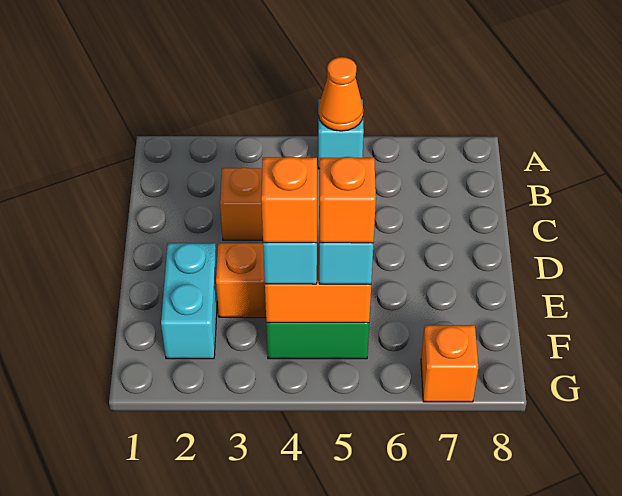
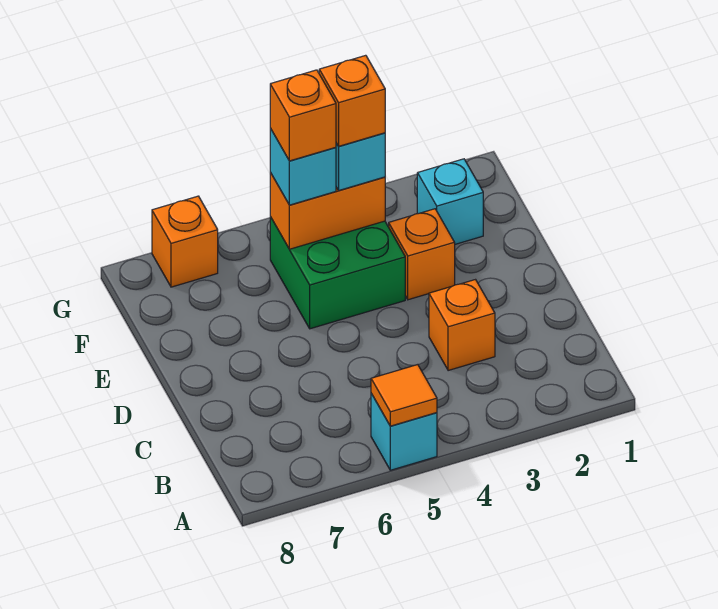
orange cone A5 level 2 -> orange tile A5 level 2
cyan brick E2:F2 level 1 -> cyan brick F2 level 1

